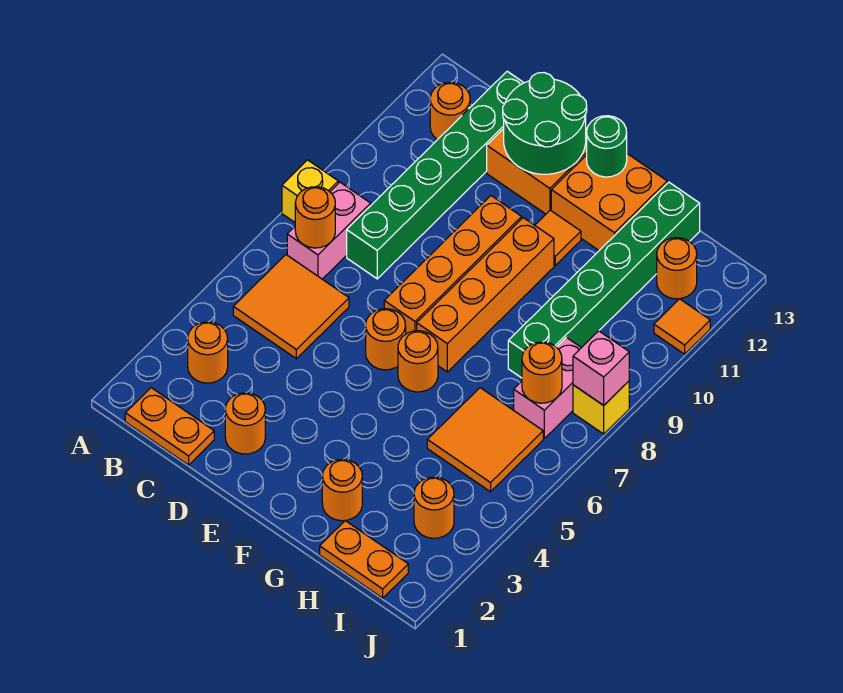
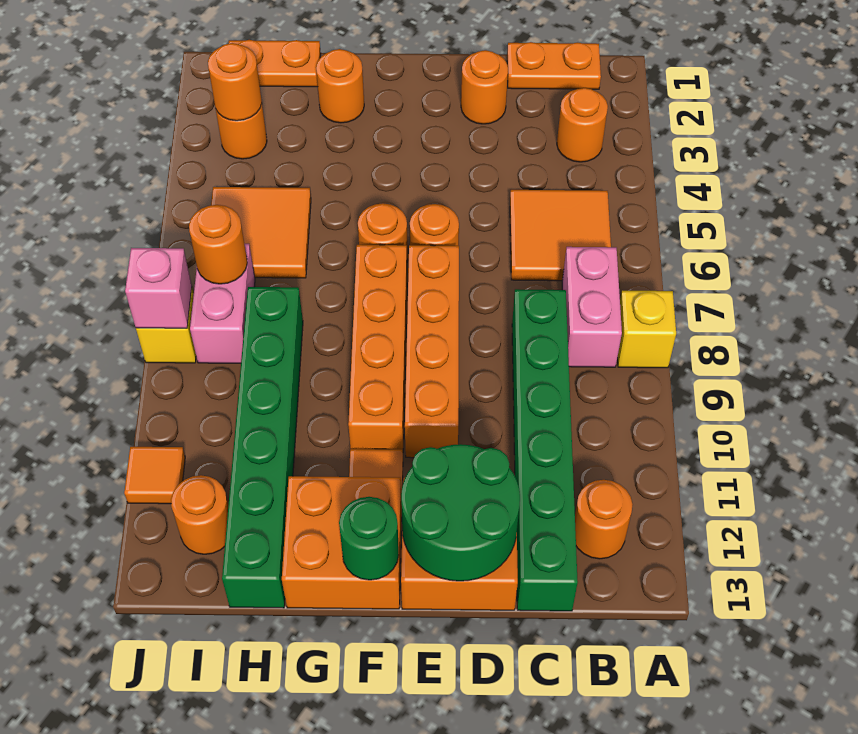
orange round brick B7 level 2 -> orange round brick I3 level 2

